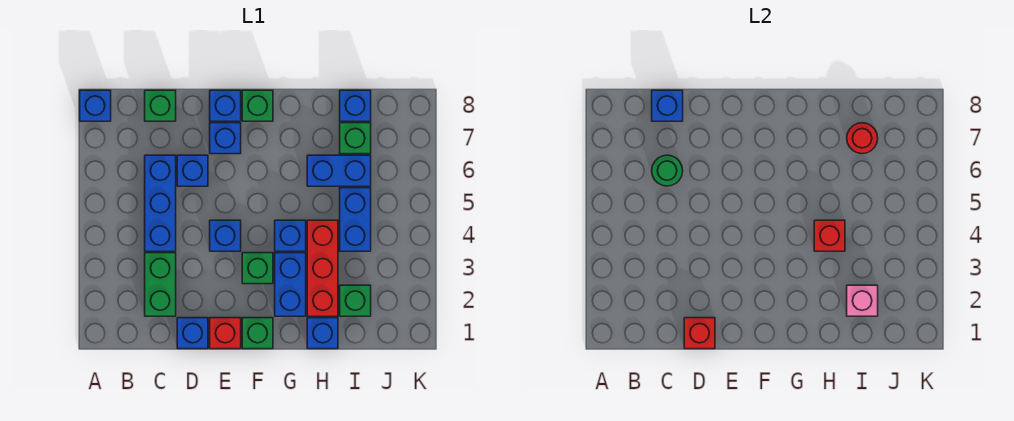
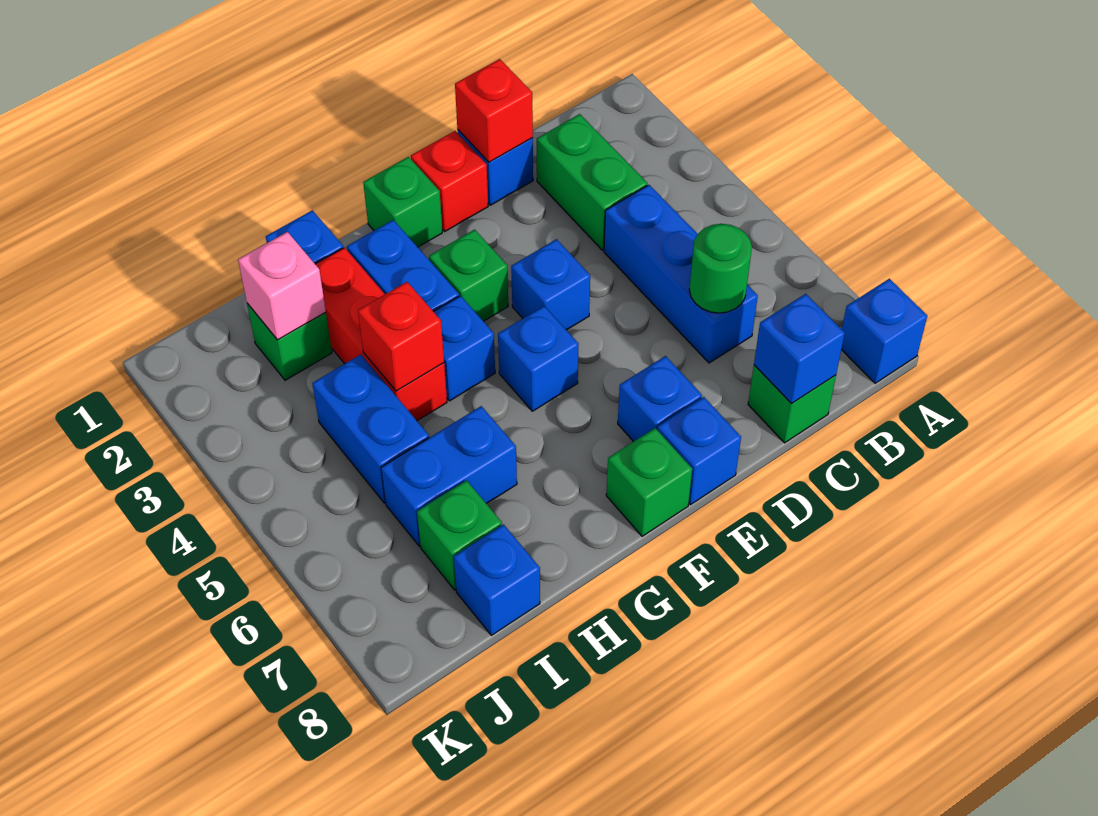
blue brick D6 level 1 -> blue brick F5 level 1
red round brick I7 level 2 -> none

